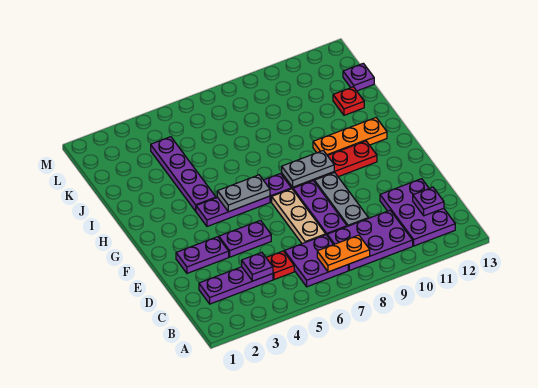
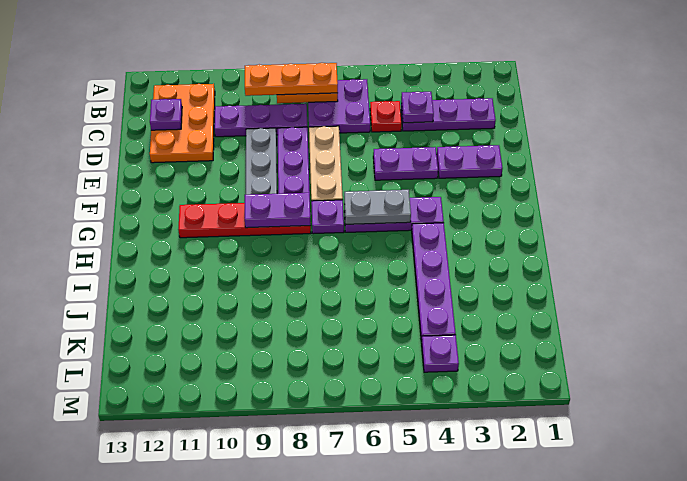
purple plate B8:C10 level 1 -> purple plate C8:C10 level 1
purple plate B11:D12 level 1 -> orange plate B11:D12 level 1
grey plate G8:G9 level 2 -> purple plate G8:G9 level 2
orange plate H10:H12 level 1 -> orange plate B7:B9 level 3
red plate J12 level 1 -> none
purple plate K13 level 1 -> purple plate L4 level 1

